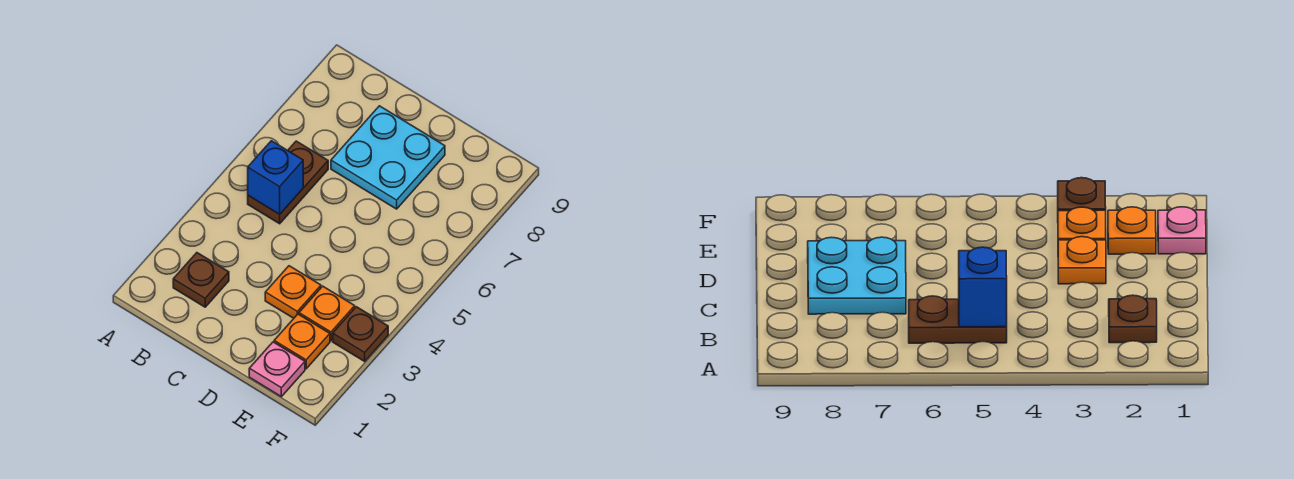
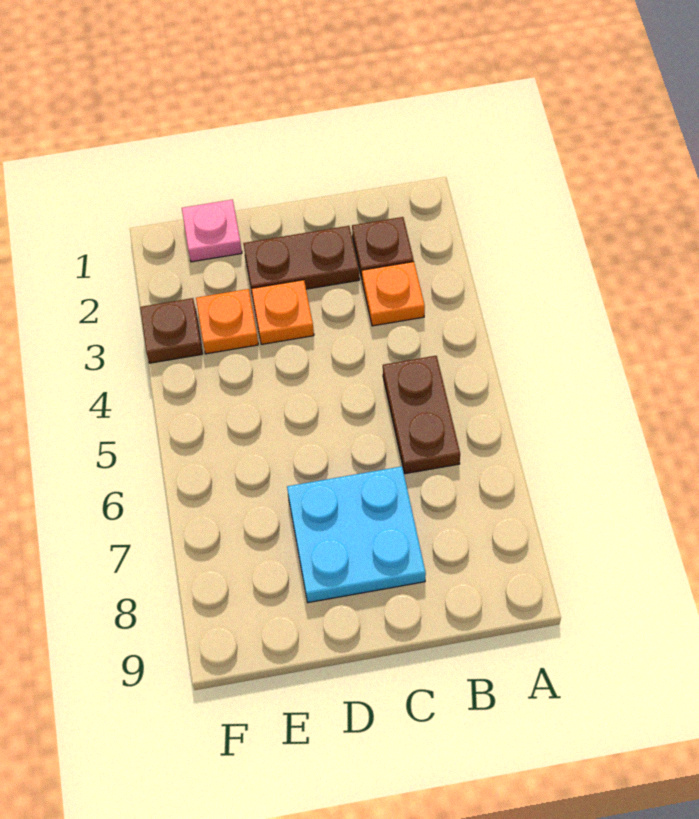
blue brick B5 level 2 -> none
none -> brown plate C2:D2 level 1
orange plate E2 level 1 -> orange plate B3 level 1

